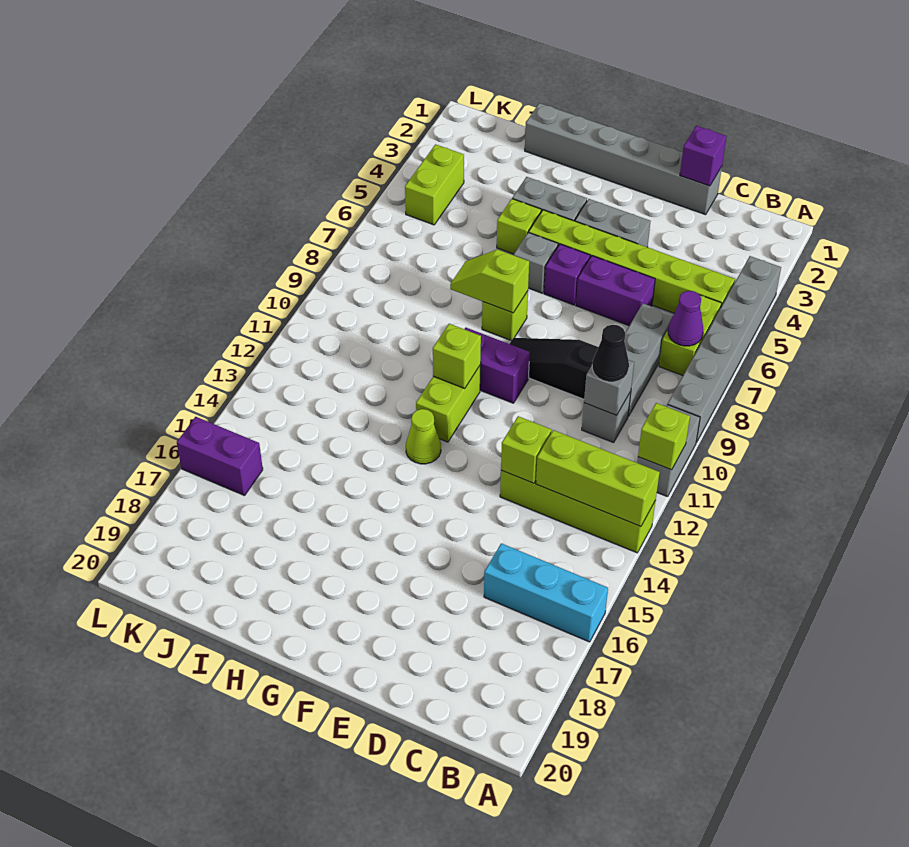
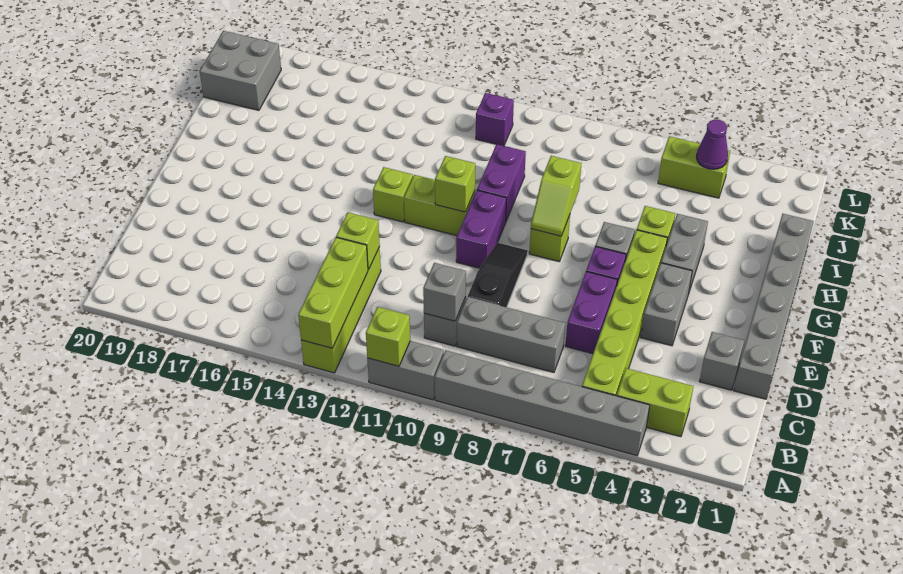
cyan brick A16:C16 level 1 -> none
lime brick B6:B7 level 1 -> lime brick B3:B4 level 1
purple cone B7 level 2 -> purple cone K4 level 2
black cone C10 level 3 -> none
purple brick D1 level 2 -> purple brick K11 level 1
none -> grey brick D2 level 1
lime slope G8:H8 level 2 top G -> lime slope G8:H8 level 2 top H
lime cone G13 level 1 -> lime brick G13 level 1
none -> grey brick J19:K20 level 1
purple brick K16:L16 level 1 -> purple brick H10:I10 level 1

